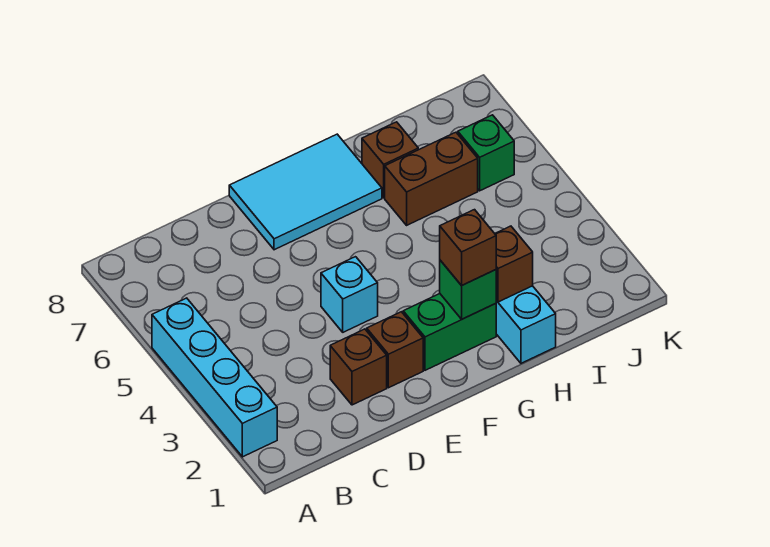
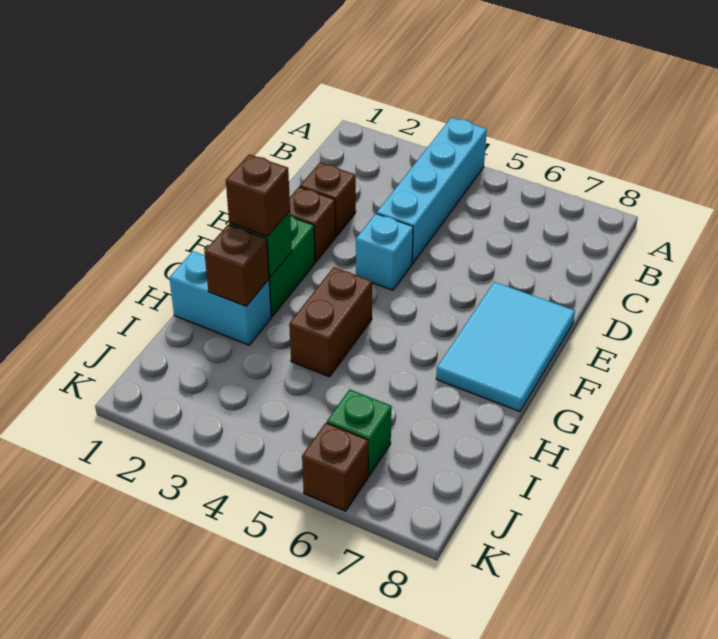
cyan brick A2:A5 level 1 -> cyan brick A4:D4 level 1
brown brick H6:I6 level 1 -> brown brick G4:H4 level 1
brown brick H7 level 1 -> brown brick K6 level 1

